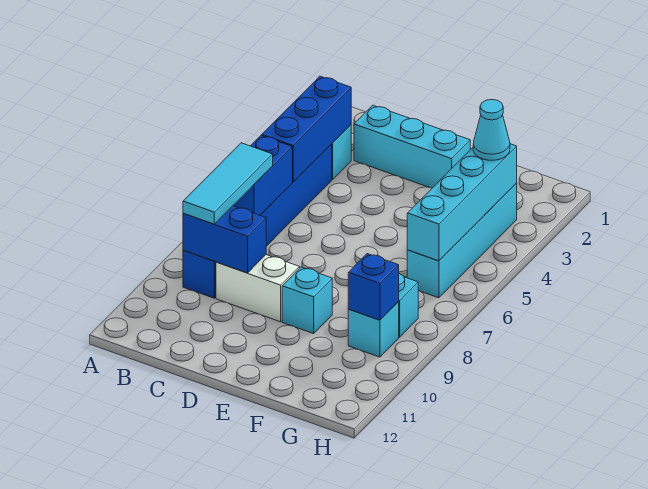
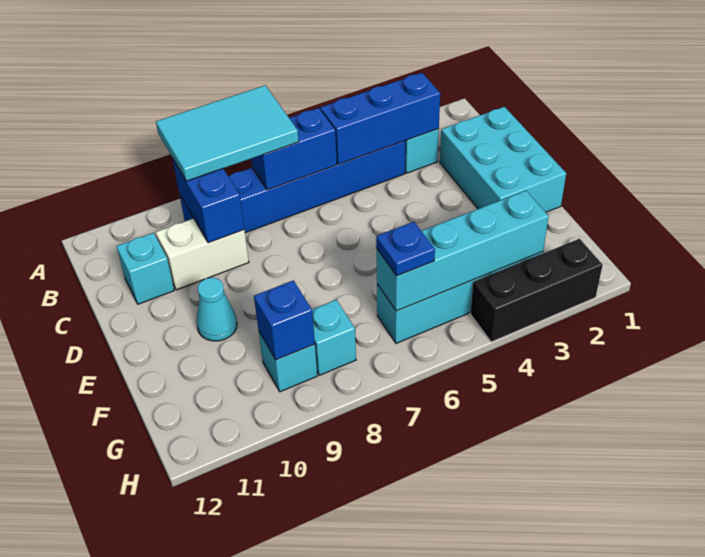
cyan tile B7:B9 level 3 -> cyan tile A7:B9 level 3
cyan brick C2:E2 level 1 -> cyan brick C1:E2 level 1
white brick C9:D9 level 1 -> white brick C9:C10 level 1
cyan brick E9 level 1 -> cyan brick C11 level 1
cyan cone G3 level 3 -> cyan cone E10 level 1
none -> blue plate G6 level 3
none -> black brick H2:H4 level 1

